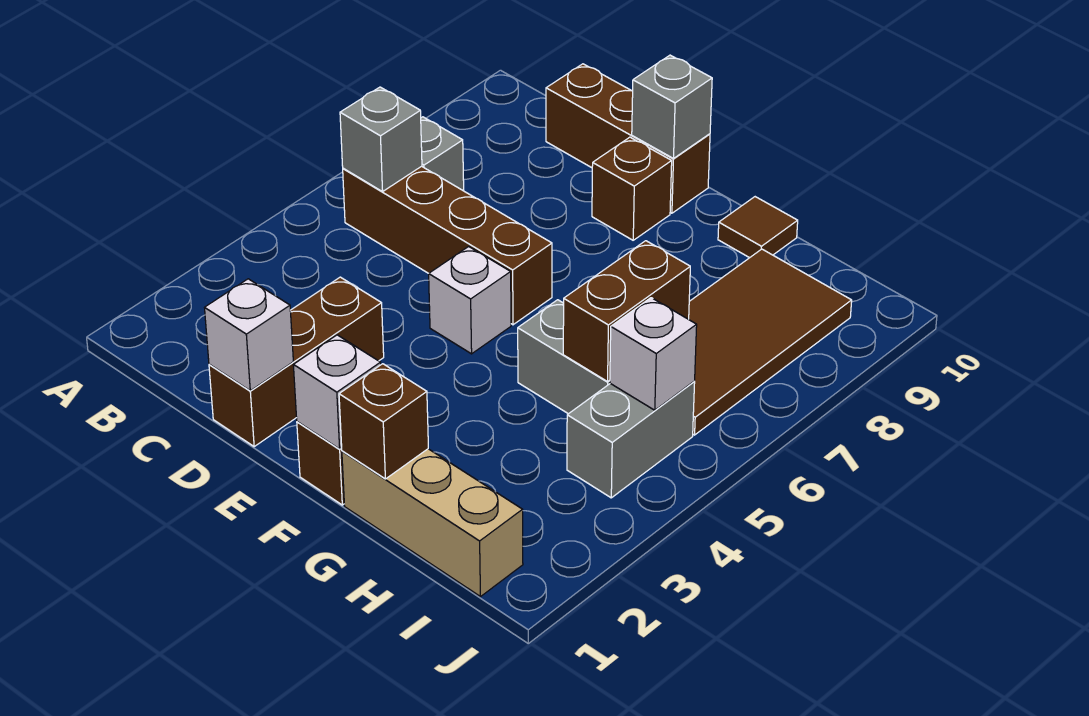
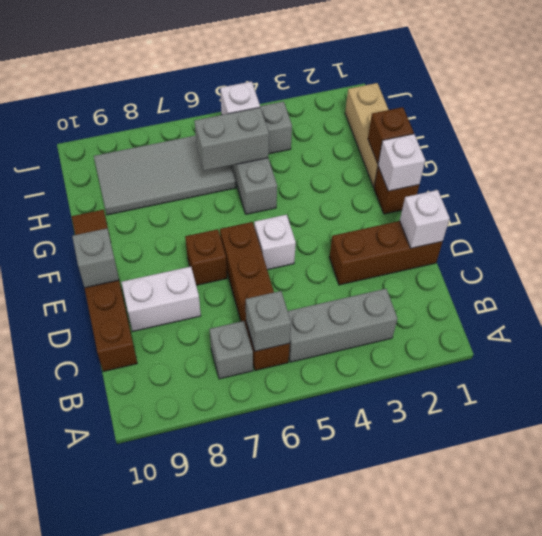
none -> grey brick B3:B5 level 1
none -> white brick D8:D9 level 1
brown brick E9 level 1 -> brown brick E7 level 1
brown brick H5:H6 level 2 -> grey brick H5:H6 level 2
brown tile H6:I9 level 1 -> grey tile H6:I9 level 1

